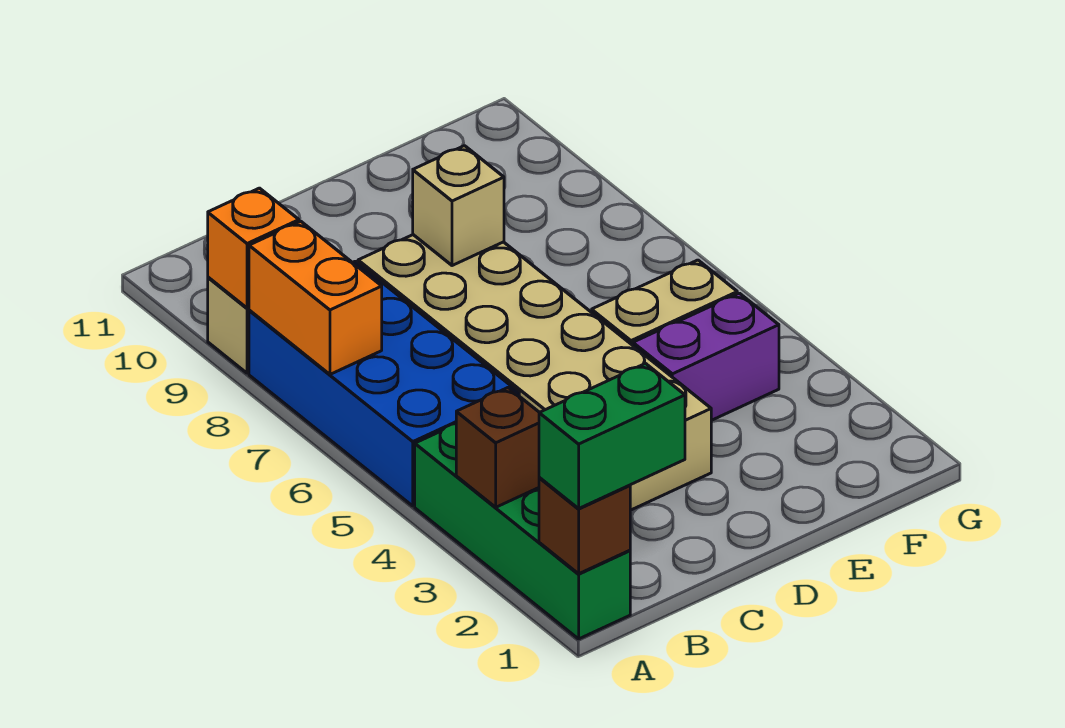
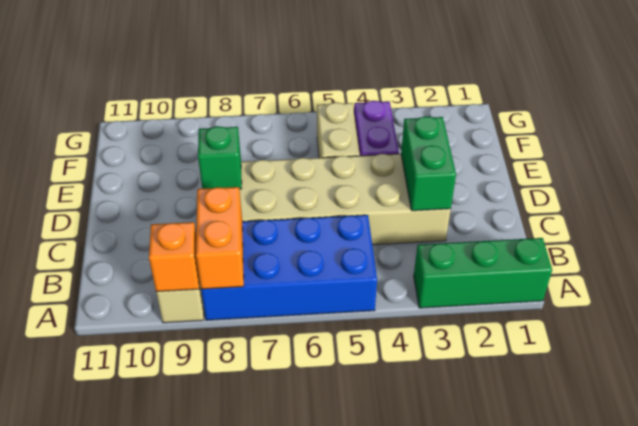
green brick A1:A4 level 1 -> green brick A1:A3 level 1
brown brick A1 level 2 -> none
green brick A1:B1 level 3 -> green brick C3:D3 level 2
brown brick A3 level 2 -> none
orange brick A7:A8 level 2 -> orange brick A8:B8 level 2
tan brick D8 level 2 -> green brick D8 level 2

